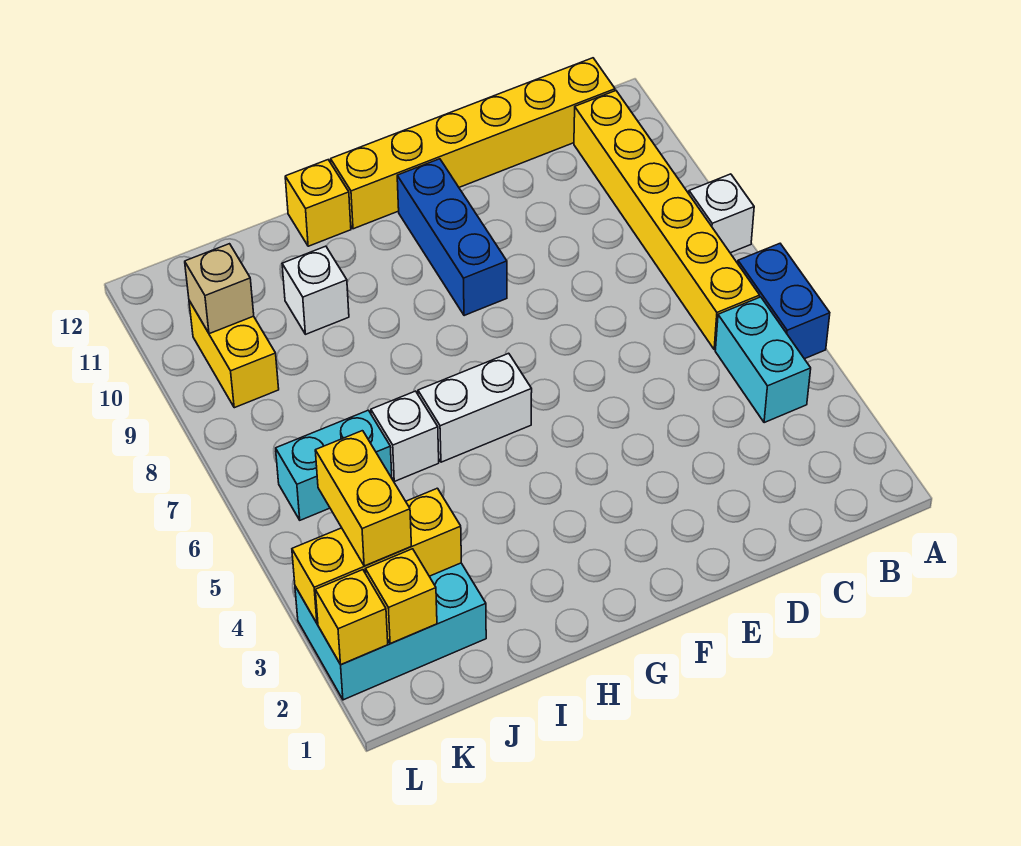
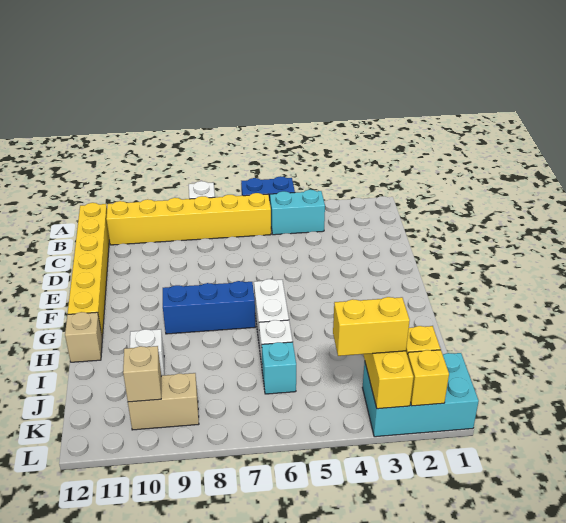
blue brick F9:F11 level 1 -> blue brick G7:G9 level 1
yellow brick H12 level 1 -> tan brick H12 level 1
cyan brick J2:L3 level 1 -> cyan brick K1:L3 level 1
cyan brick J6:K6 level 1 -> cyan brick J6 level 1
yellow brick K9:K10 level 1 -> tan brick K9:K10 level 1

